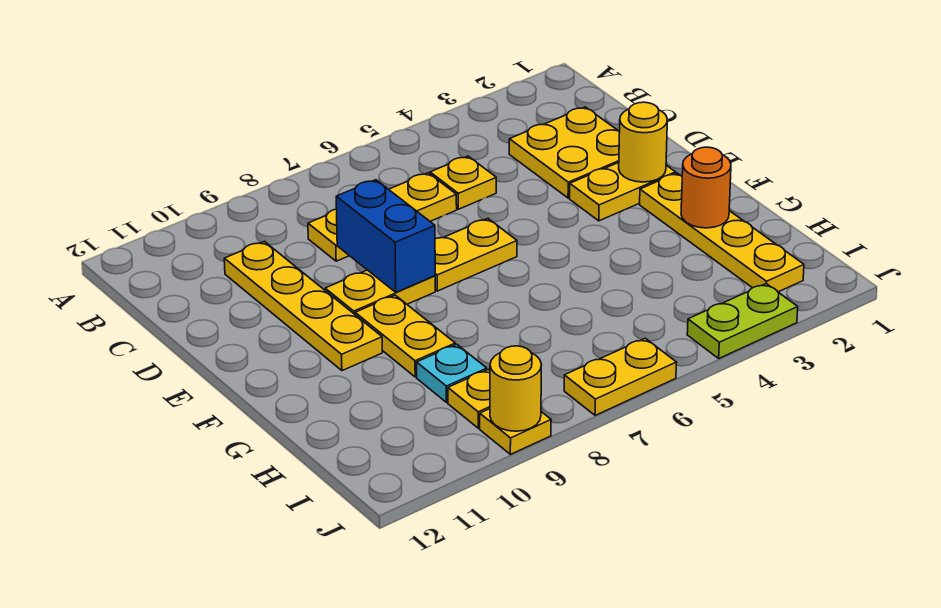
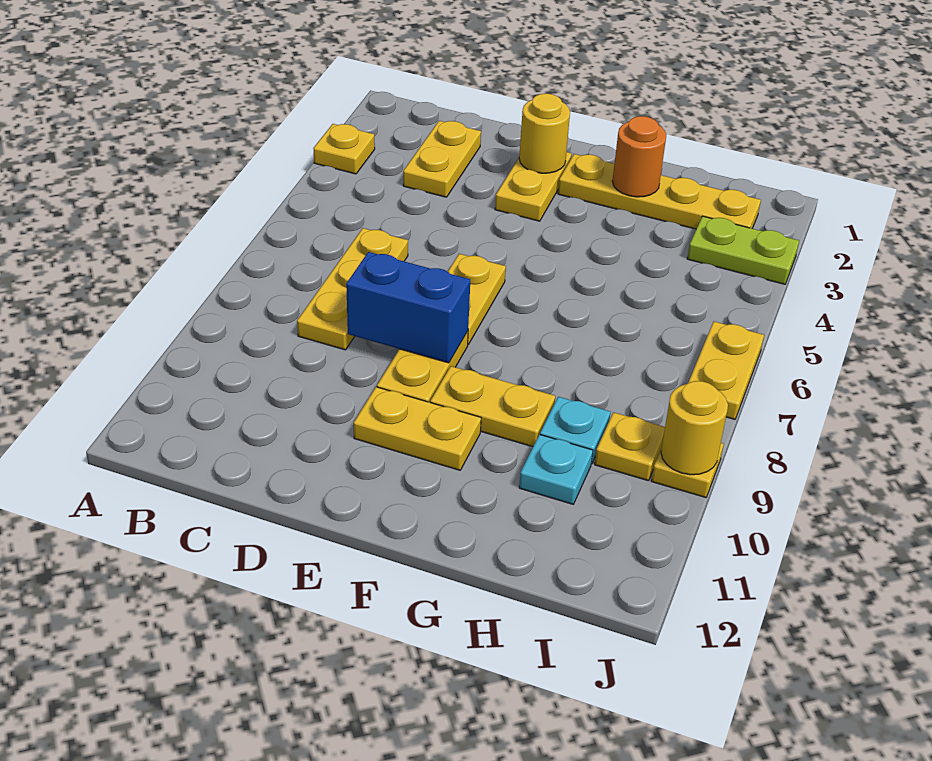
yellow plate C2:D3 level 1 -> yellow plate C2:C3 level 1
yellow plate C5 level 1 -> yellow plate A3 level 1
yellow plate C10:F10 level 1 -> yellow plate E10:F10 level 1
none -> cyan plate H10 level 1
lime plate J3:J4 level 1 -> lime plate I3:J3 level 1

